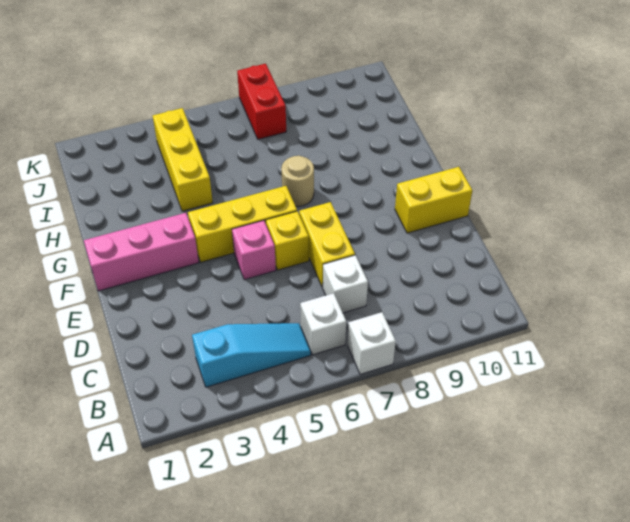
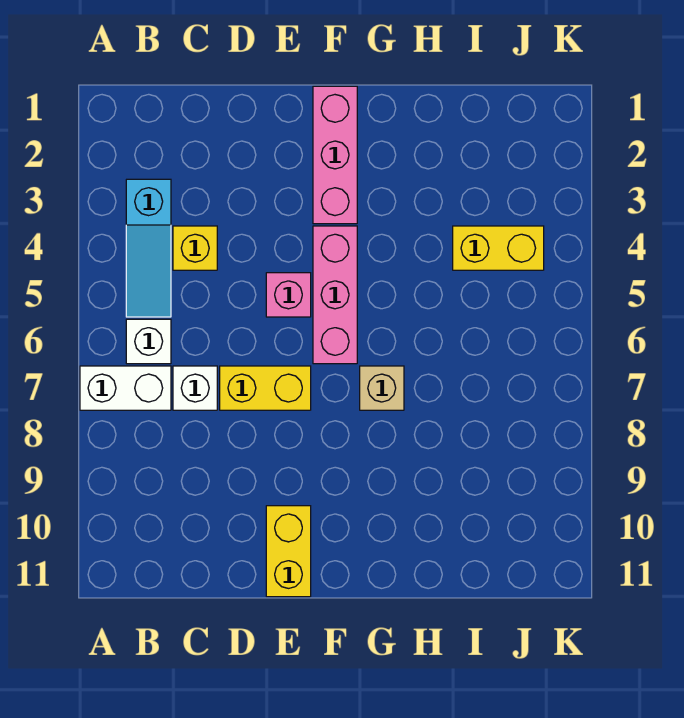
white brick A7 level 1 -> white brick A7:B7 level 1
yellow brick E6 level 1 -> yellow brick C4 level 1
yellow brick F4:F6 level 1 -> pink brick F4:F6 level 1
tan round brick G7 level 1 -> tan brick G7 level 1
yellow brick H4:J4 level 1 -> yellow brick I4:J4 level 1
red brick J7:K7 level 1 -> none

